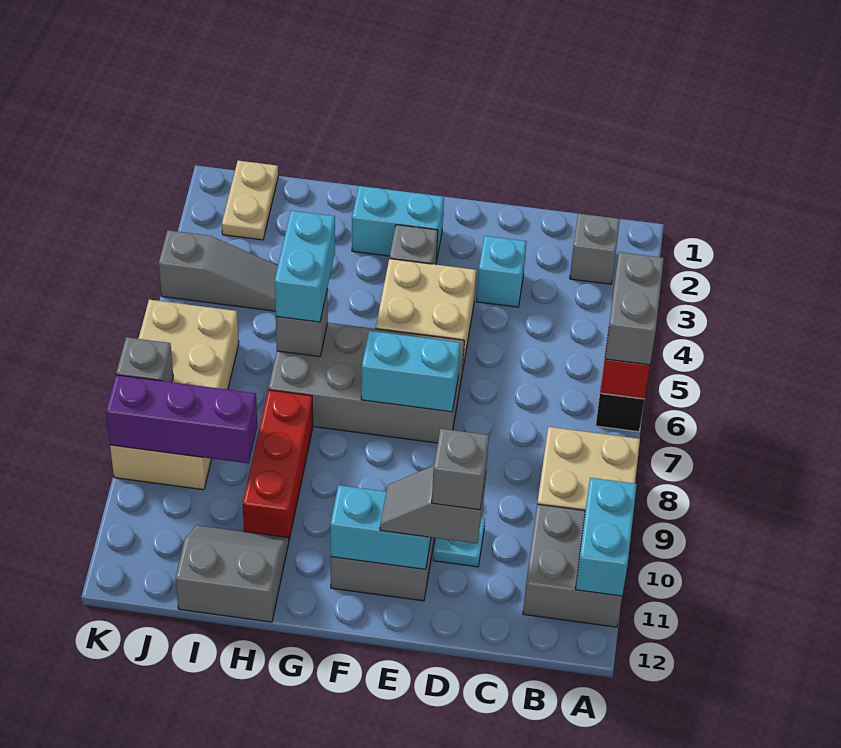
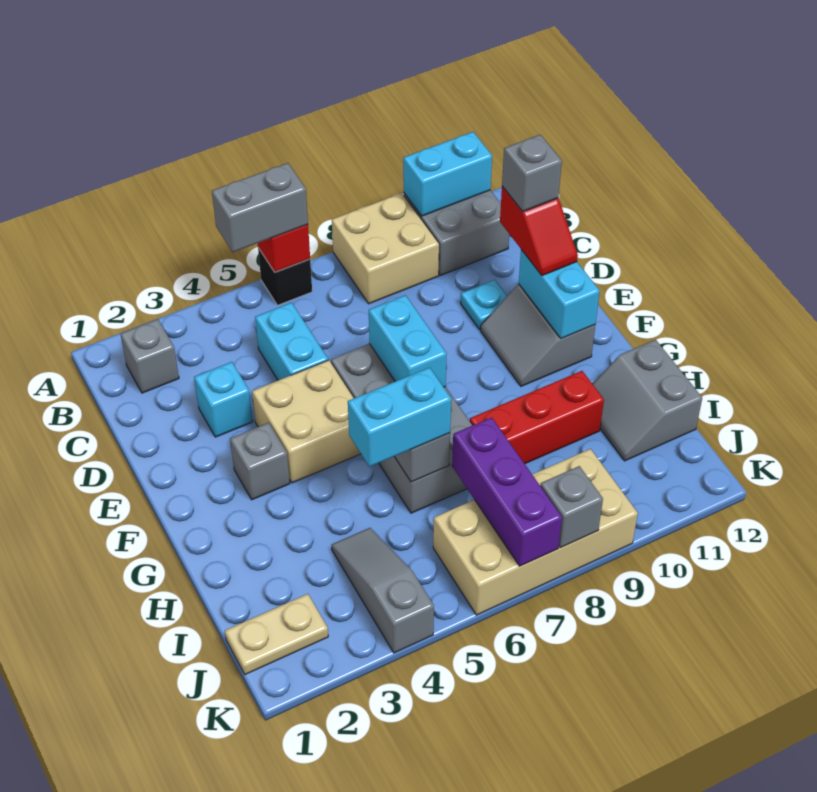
grey slope D11:E11 level 3 top D -> red slope D11:E11 level 3 top D
cyan brick F2:G2 level 1 -> cyan brick C5:D5 level 1
purple brick I9:K9 level 2 -> purple brick I7:K7 level 2

